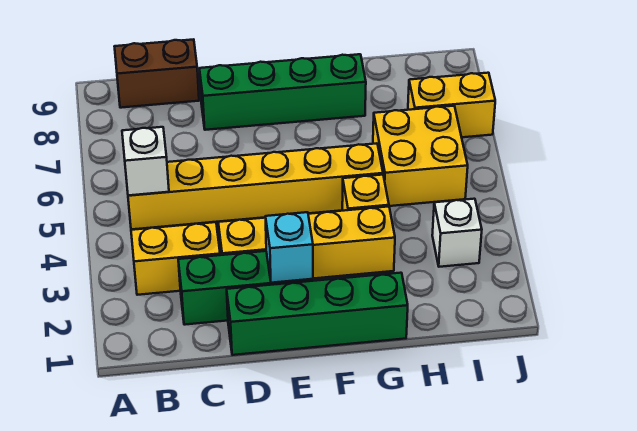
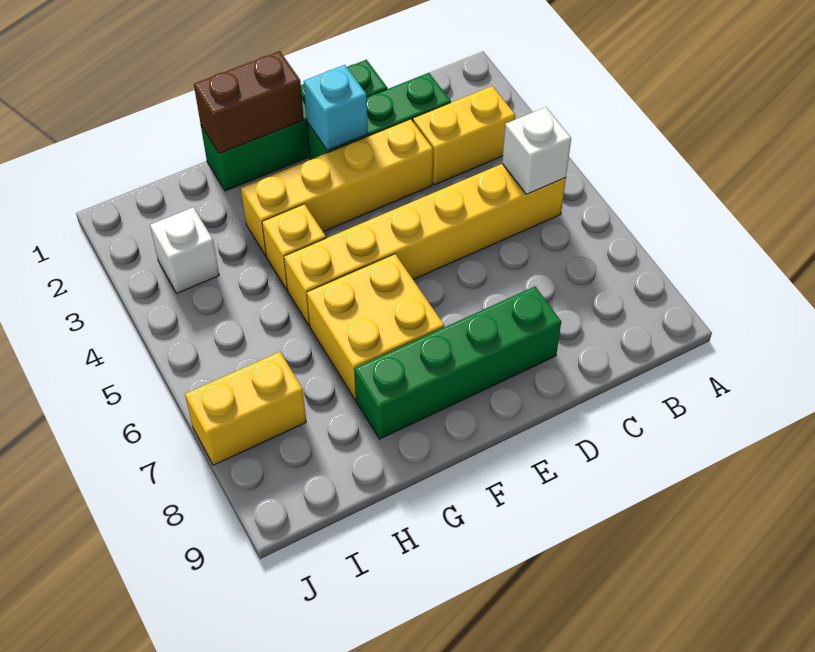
brown brick B9:C9 level 1 -> brown brick F1:G1 level 2
yellow brick H5:I6 level 1 -> yellow brick F6:G7 level 1

